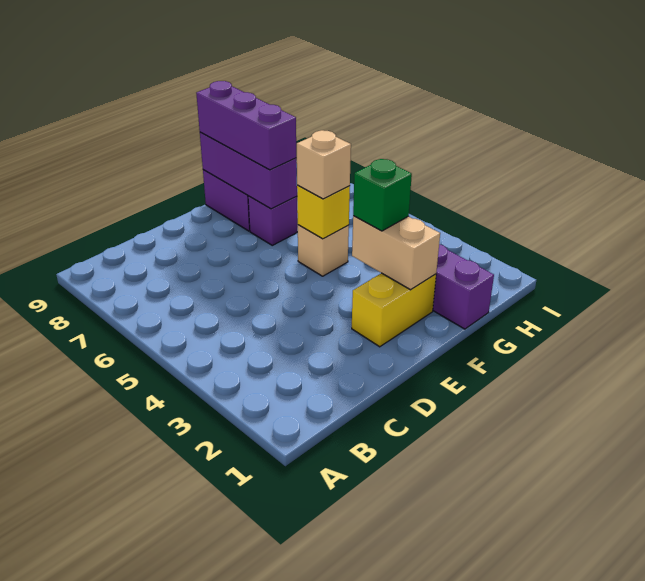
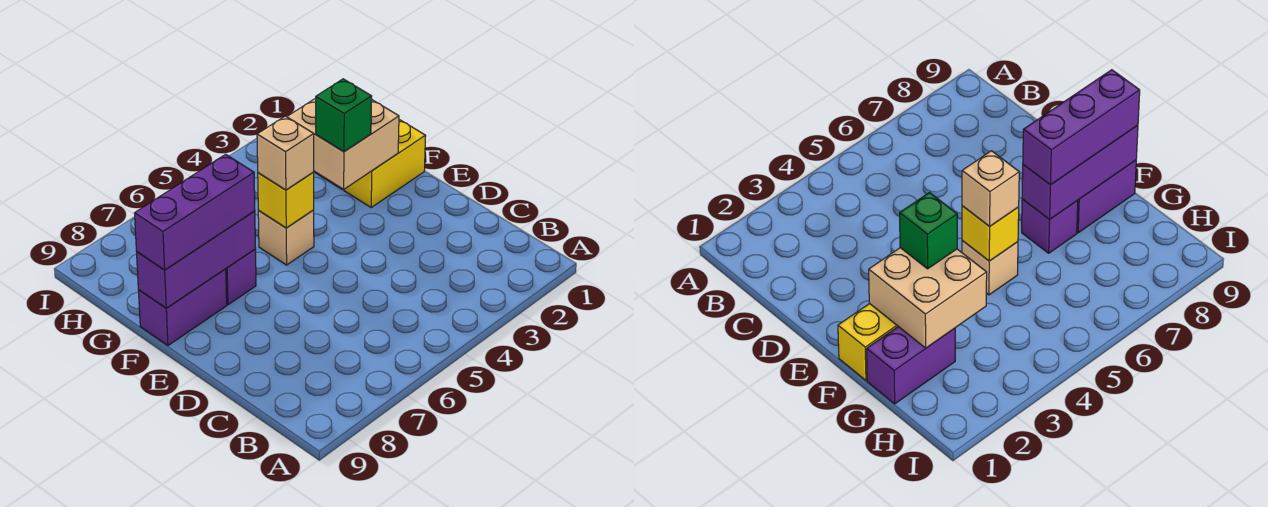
yellow brick E2:F2 level 1 -> yellow brick F1:F2 level 1
tan brick F2:F3 level 2 -> tan brick F2:G3 level 2

